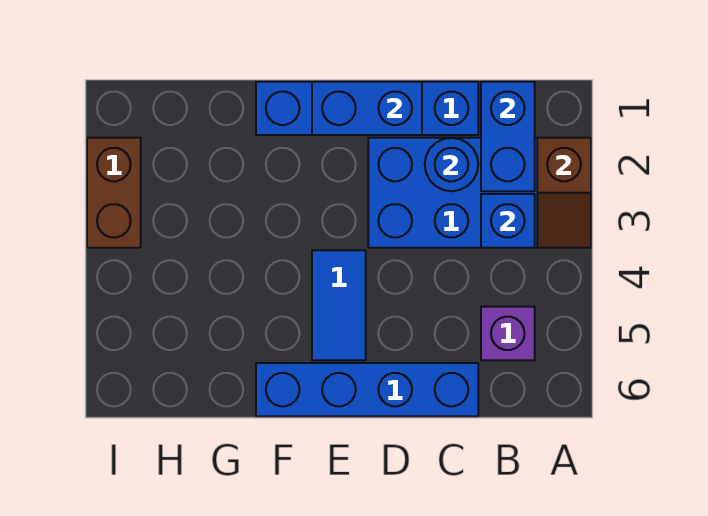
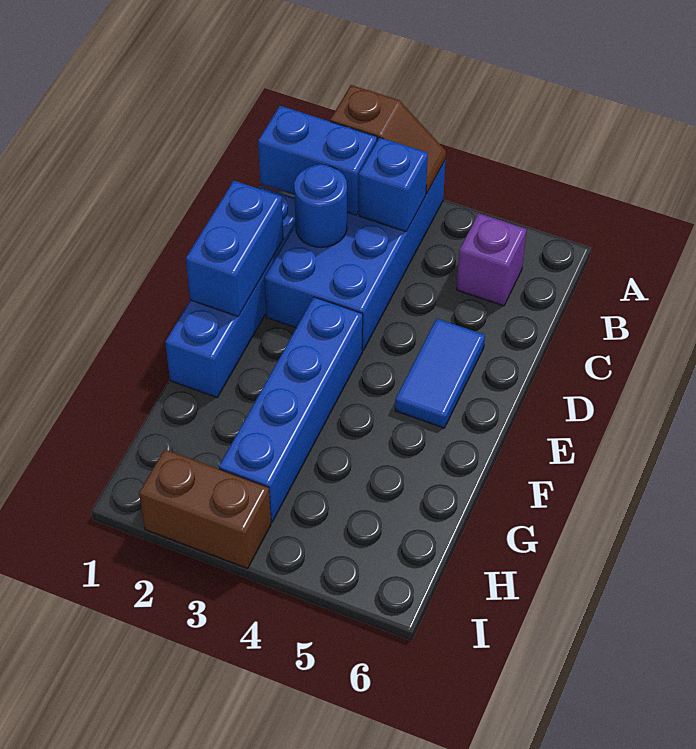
blue brick C6:F6 level 1 -> blue brick E3:H3 level 1
blue tile E4:E5 level 1 -> blue tile D5:E5 level 1

